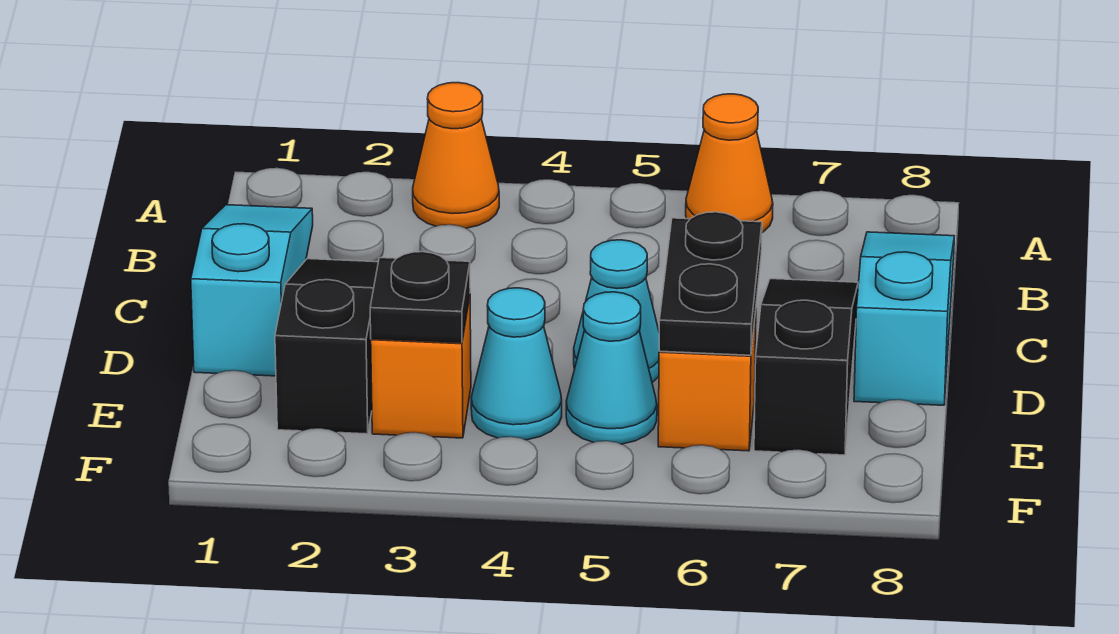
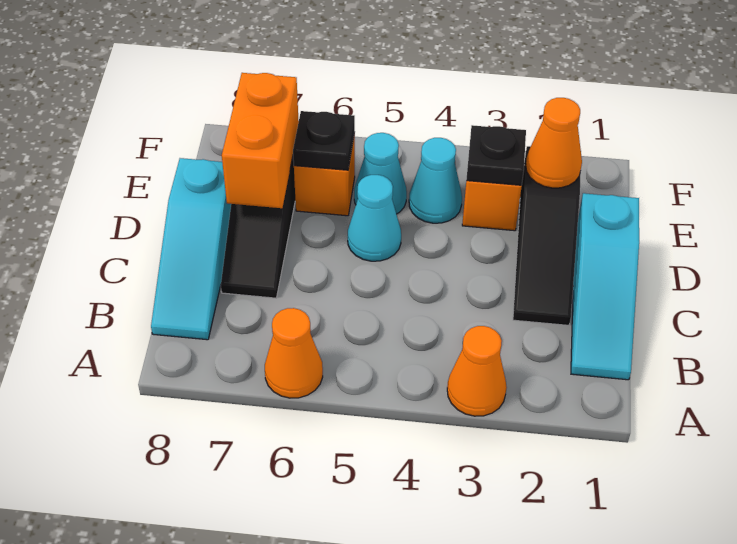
black plate D6:E6 level 2 -> black plate E6 level 2
none -> orange brick D7:E7 level 2
none -> orange cone E2 level 2

